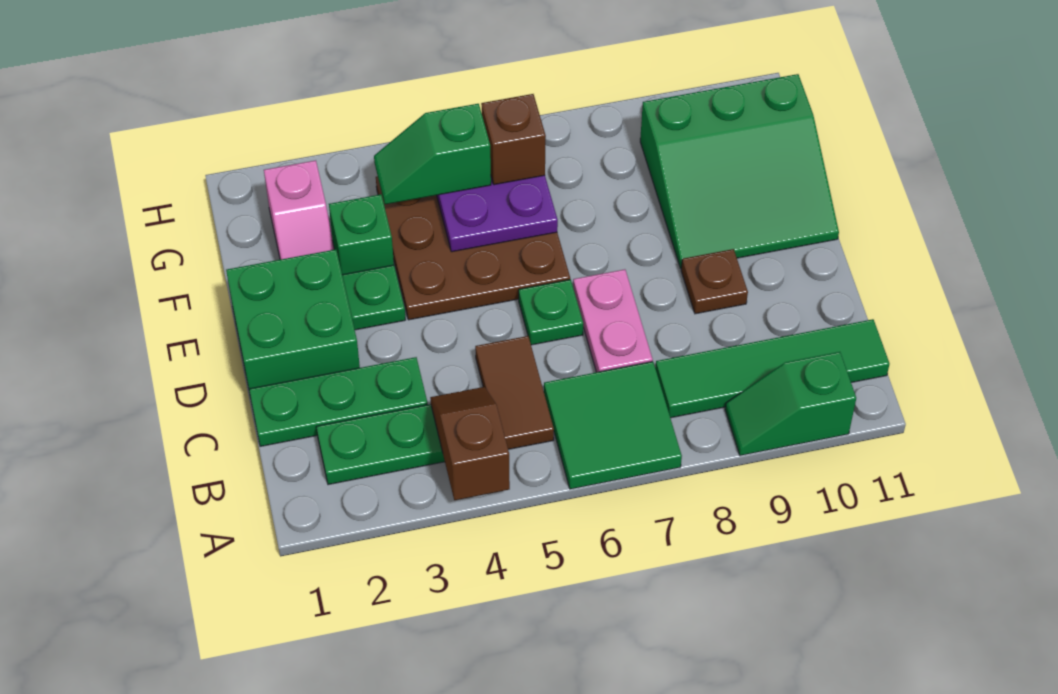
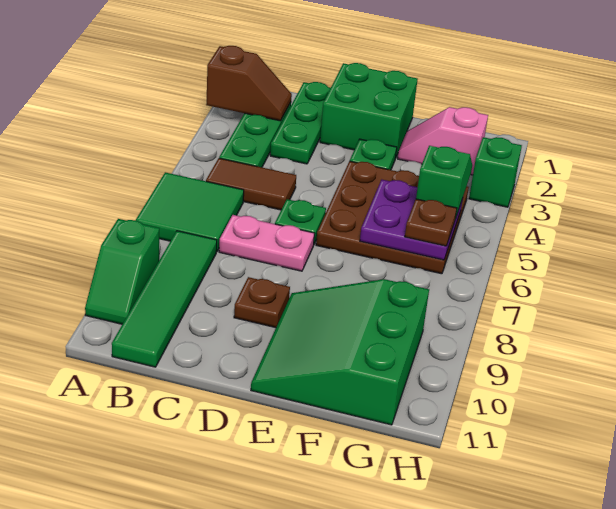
brown slope A4:B4 level 2 top A -> brown slope A2:B2 level 2 top A
green slope A9:A10 level 1 top 10 -> green slope A9:A10 level 1 top 9
green brick F3 level 1 -> green brick H3 level 1
brown brick G6 level 3 -> brown plate G6 level 3

